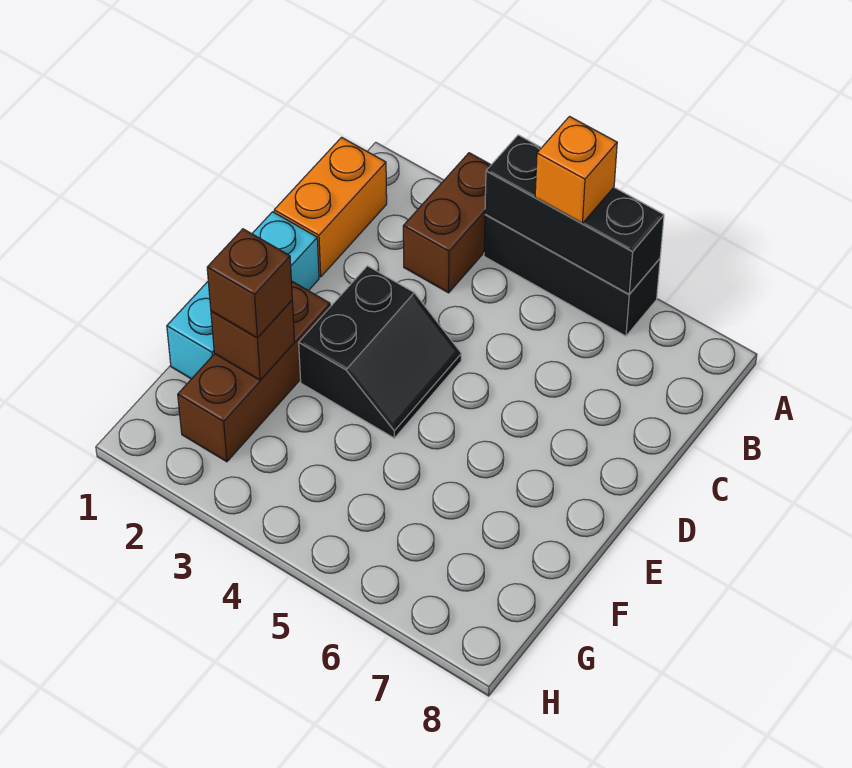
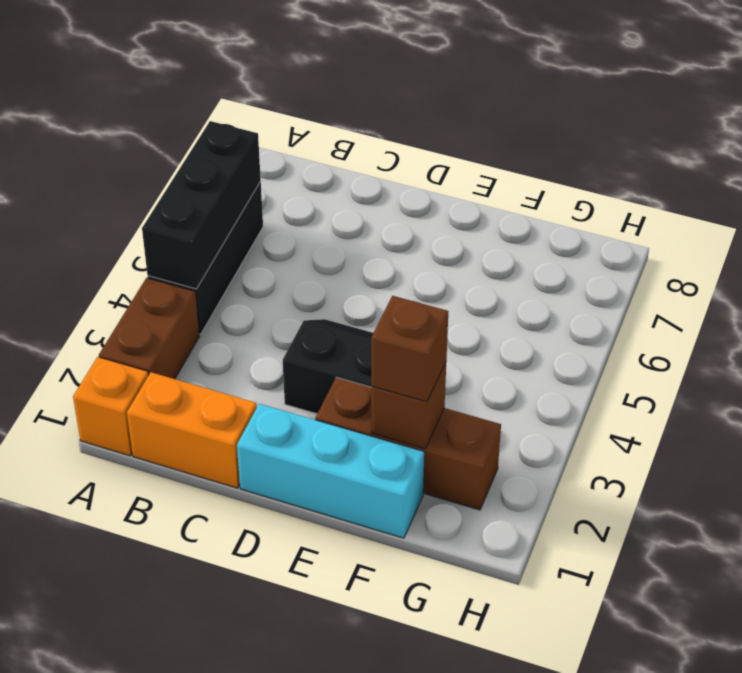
brown brick A3:B3 level 1 -> brown brick A2:A3 level 1
orange brick A5 level 3 -> orange brick A1 level 1

